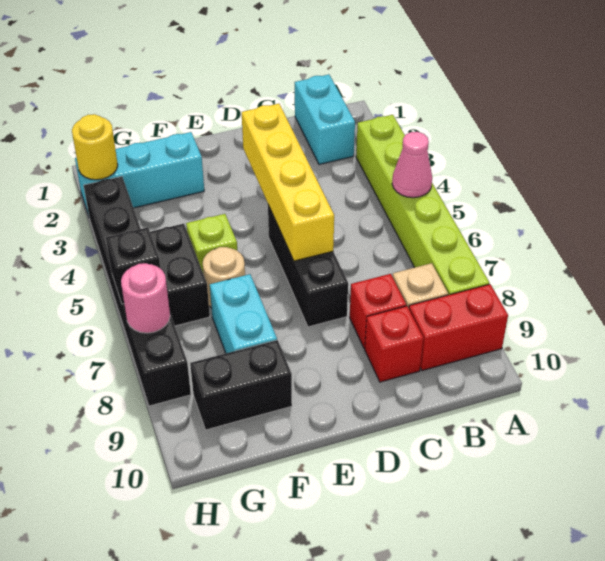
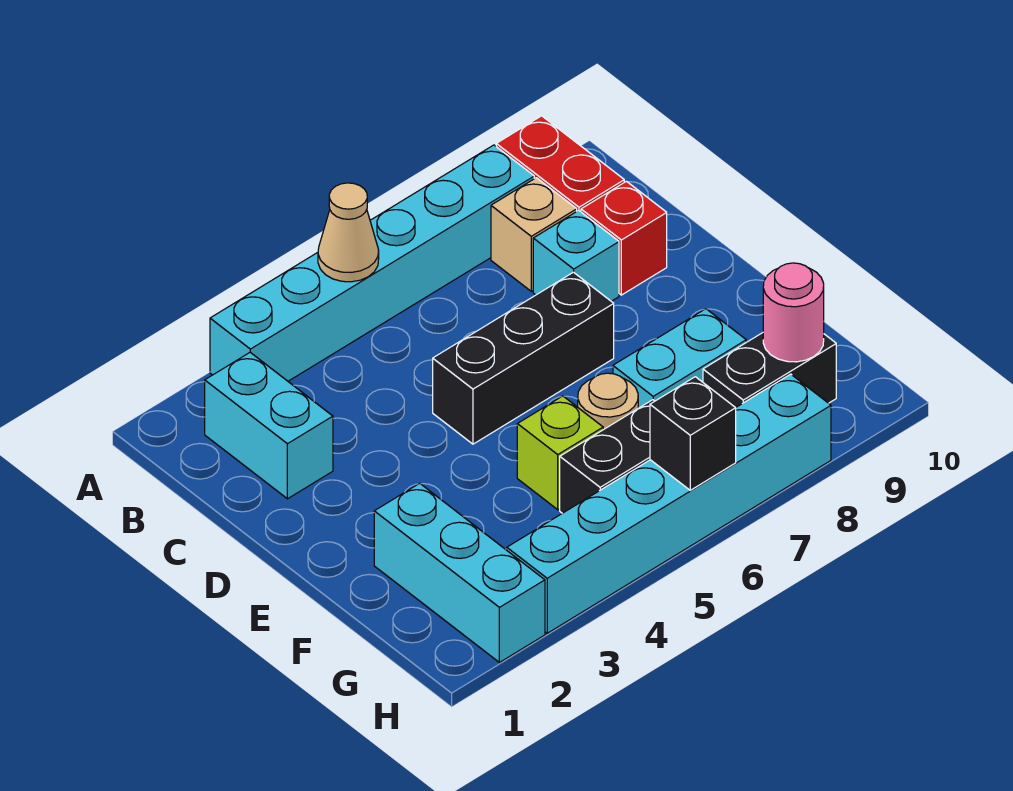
lime brick A3:A8 level 1 -> cyan brick A3:A8 level 1
pink cone A5 level 2 -> tan cone A5 level 2
cyan brick B1:B2 level 1 -> cyan brick B2:C2 level 1
red brick C8 level 1 -> cyan brick C8 level 1
yellow brick D3:D6 level 2 -> none
black brick F9:G9 level 1 -> black brick G8:G9 level 1
yellow round brick H2 level 2 -> none
black brick H3:H8 level 1 -> cyan brick H3:H8 level 1
pink round brick H7 level 2 -> pink round brick G9 level 2

